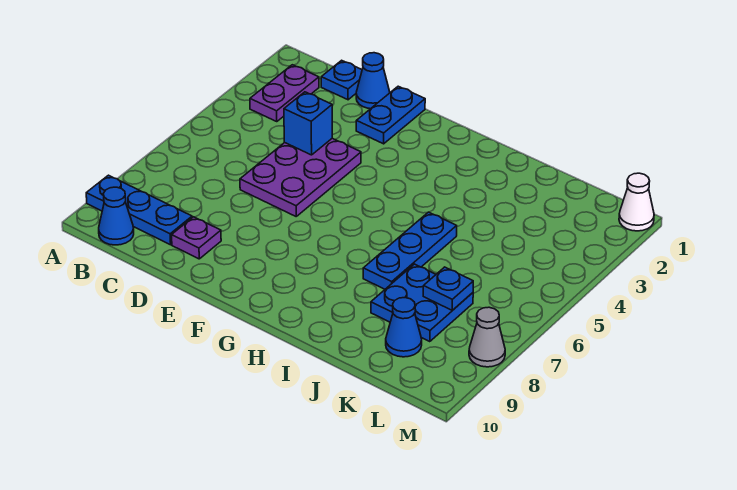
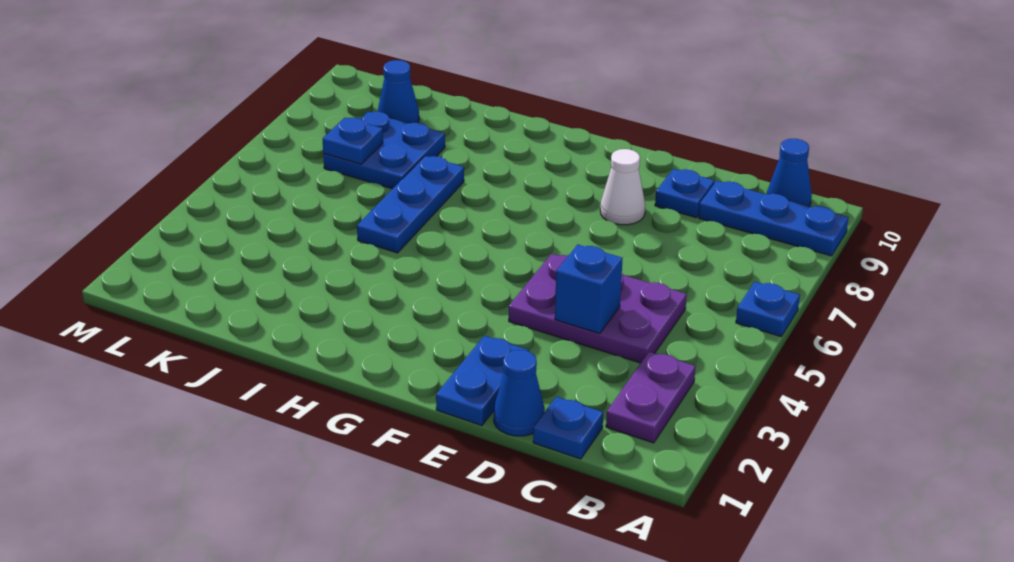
none -> blue plate A6 level 1
purple plate D4:E6 level 1 -> purple plate C4:E5 level 1
purple plate D9 level 1 -> blue plate D9 level 1
white cone M1 level 1 -> white cone E8 level 1
grey cone M8 level 1 -> none

